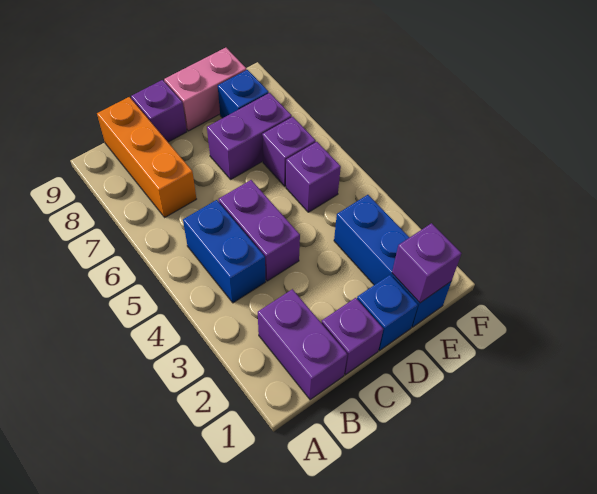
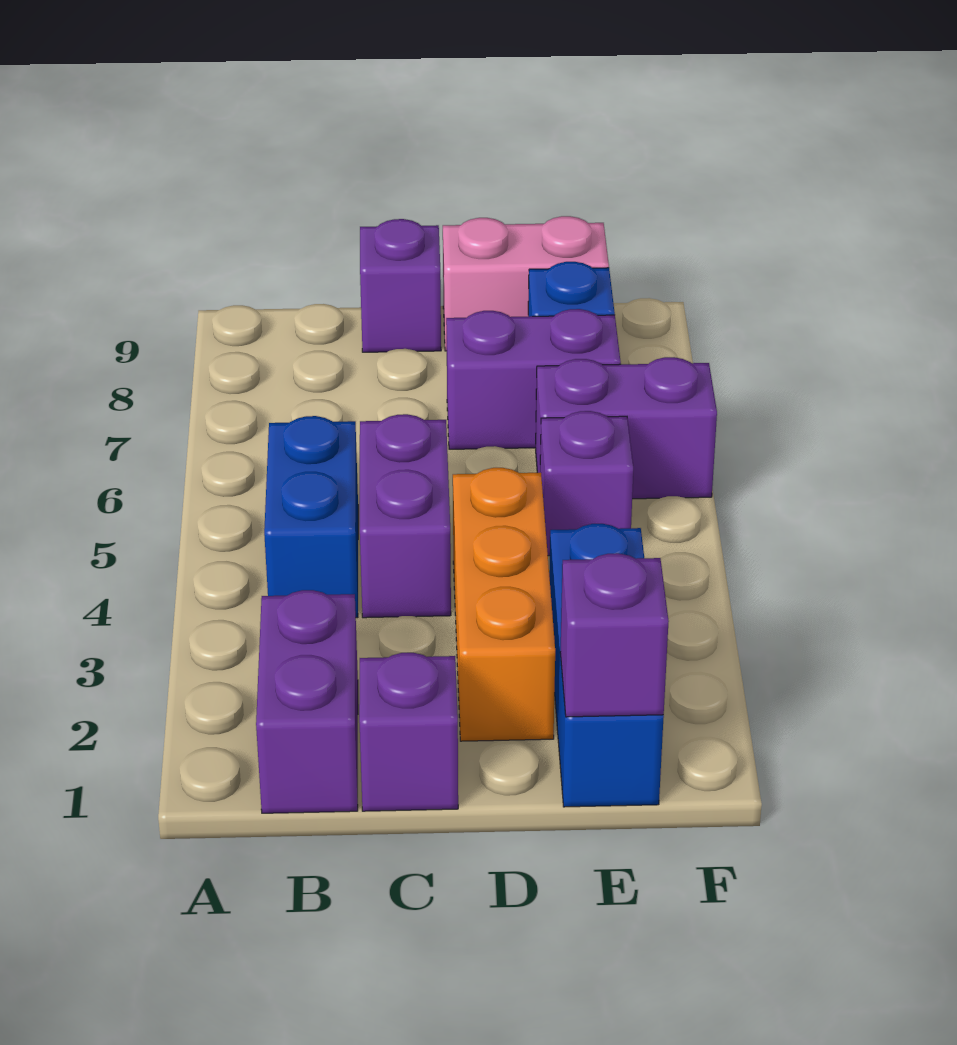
orange brick B7:B9 level 1 -> orange brick D2:D4 level 1
blue brick D1 level 1 -> none
purple brick E6 level 1 -> purple brick E6:F6 level 1

